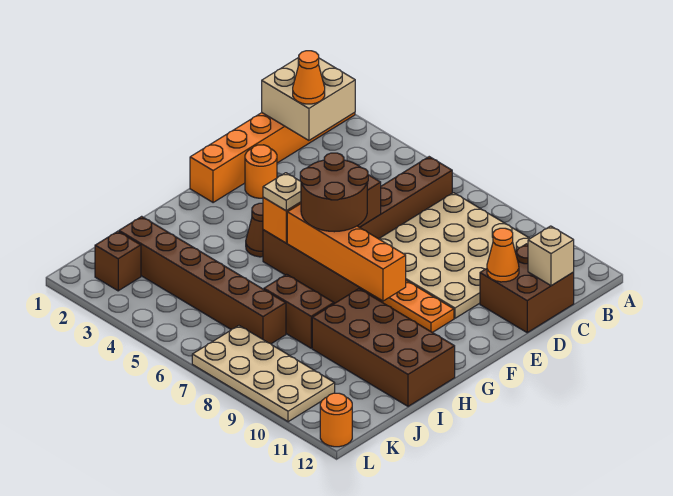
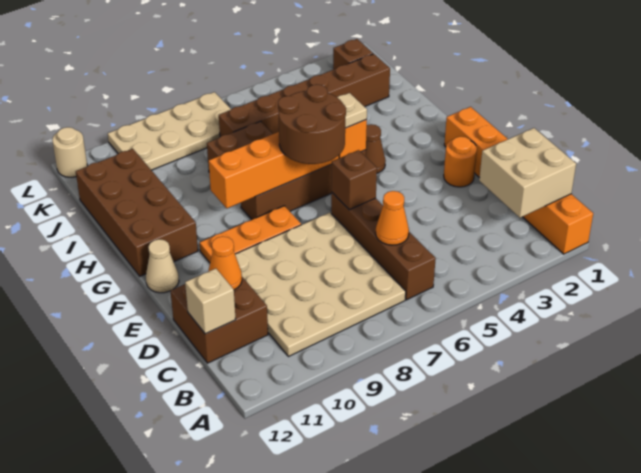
orange cone C2 level 3 -> orange cone C6 level 2
none -> tan cone F12 level 1
brown brick H9:I12 level 1 -> brown brick G11:J12 level 1
orange round brick L12 level 1 -> tan round brick L12 level 1

